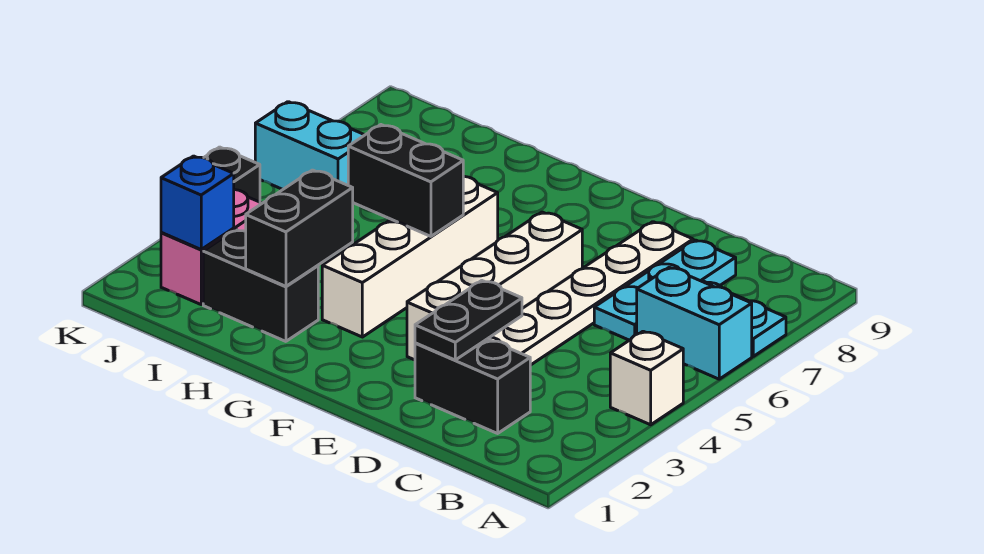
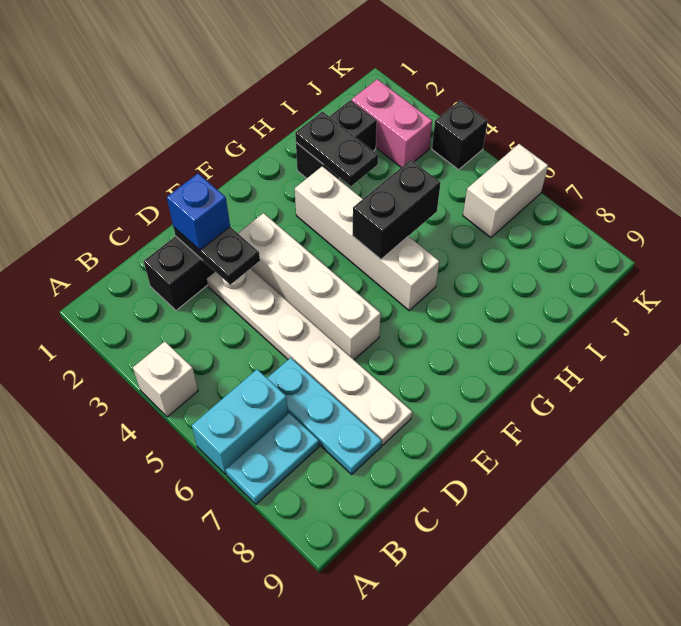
black brick H2:H3 level 2 -> black plate H2:H3 level 2
blue brick J2 level 2 -> blue brick D2 level 3
cyan brick J6:K6 level 1 -> white brick J6:K6 level 1

